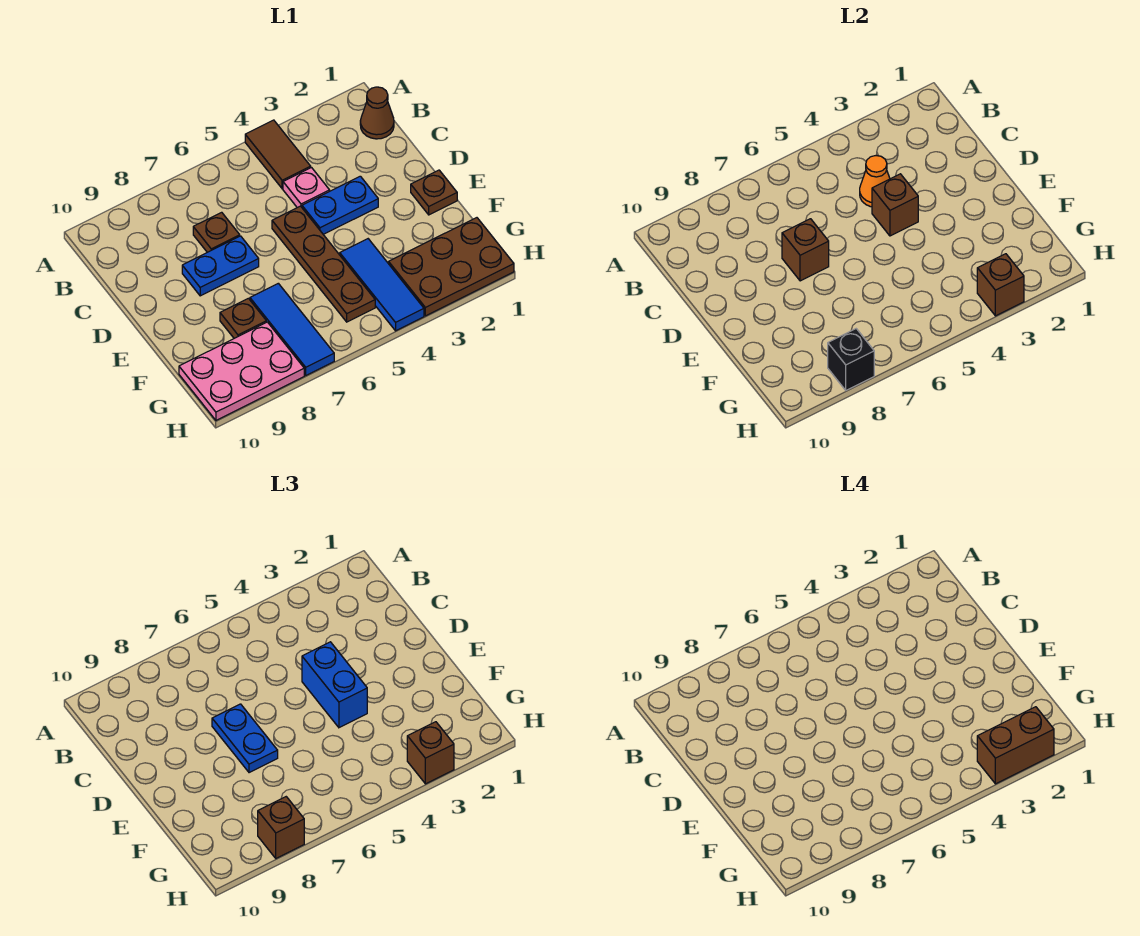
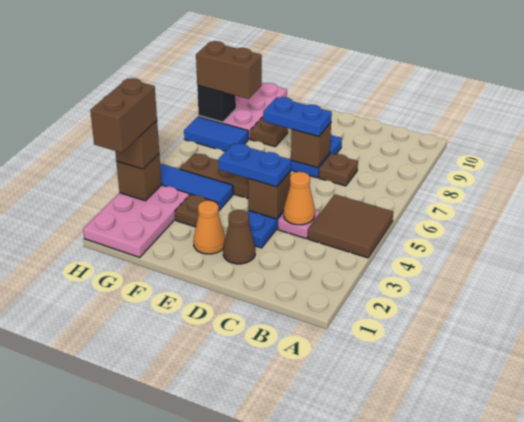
brown tile A4:B4 level 1 -> brown tile A4:B5 level 1
brown cone B1 level 1 -> brown cone D2 level 1
blue brick D4:E4 level 3 -> blue plate D4:E4 level 3
brown plate E1 level 1 -> brown plate F3 level 1
none -> orange cone E2 level 1
blue tile F7:H7 level 1 -> blue tile G7:H7 level 1
brown plate G1:H3 level 1 -> pink plate G1:H3 level 1
brown brick H8 level 3 -> brown brick G8:H8 level 3

